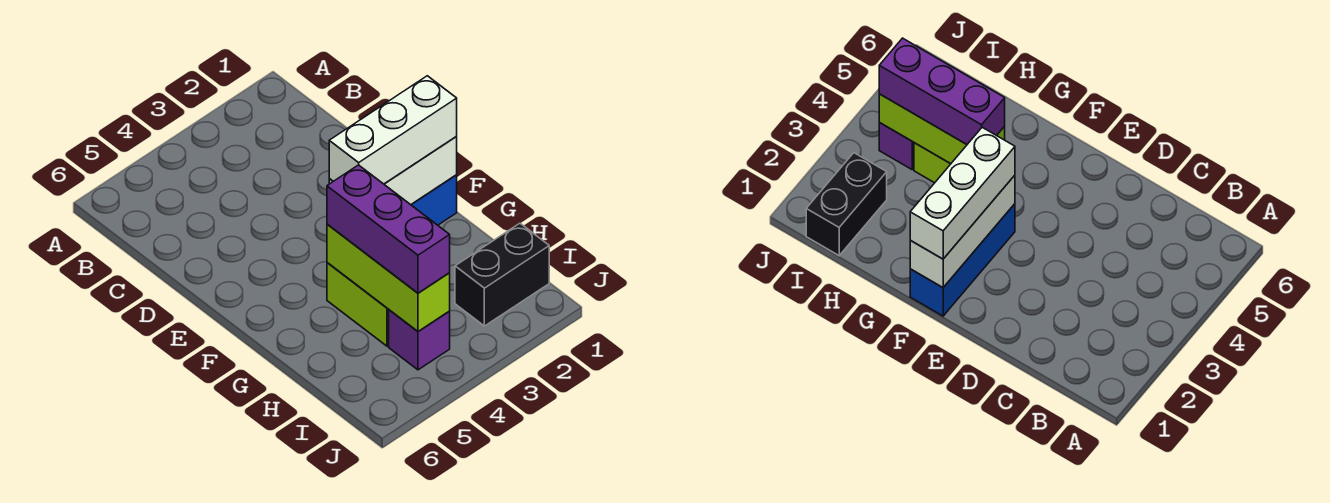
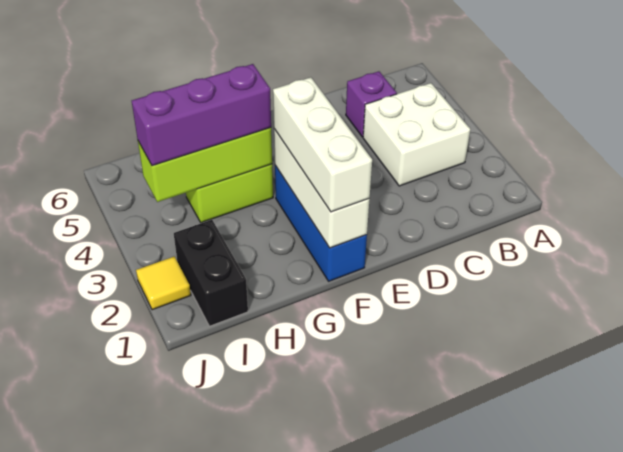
none -> white brick B3:C4 level 1
purple brick I4 level 1 -> purple brick C5 level 1
none -> yellow tile J2 level 1

